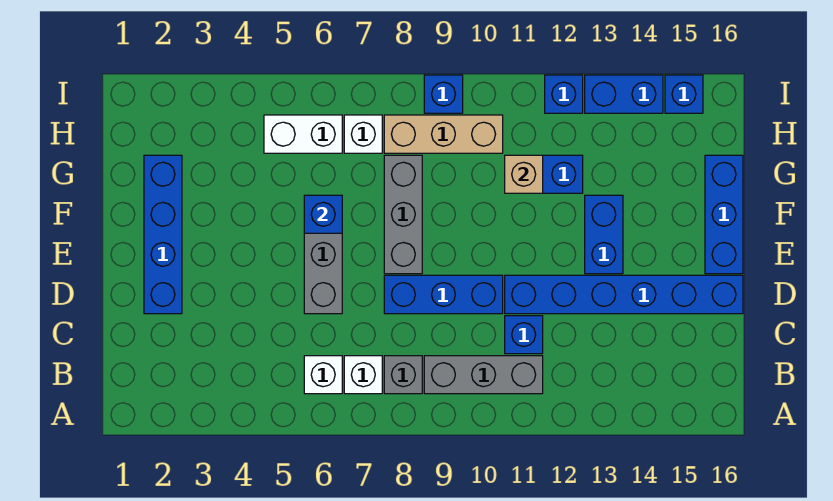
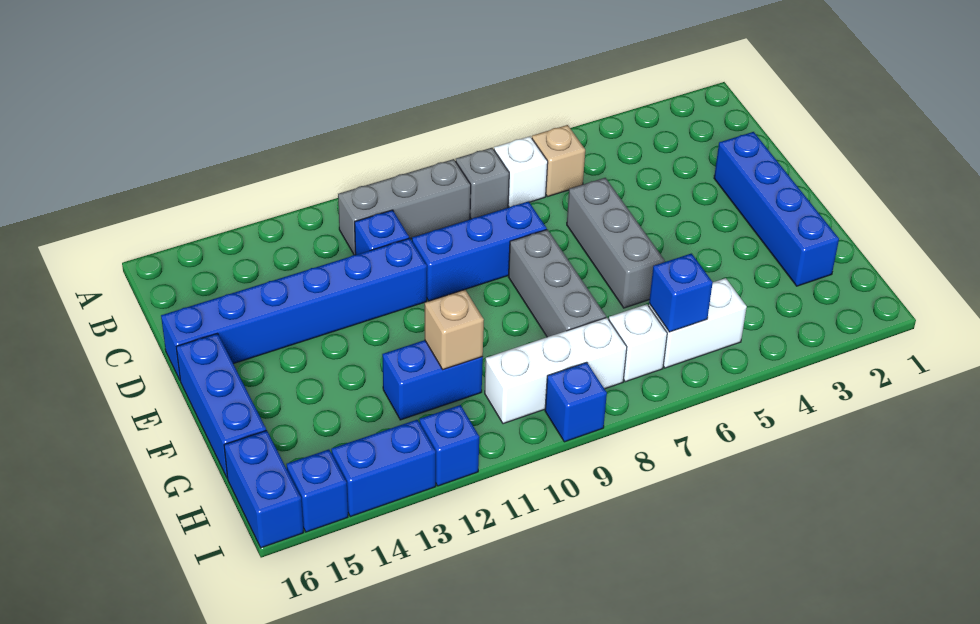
white brick B6 level 1 -> tan brick B6 level 1
blue brick E13:F13 level 1 -> blue brick H16:I16 level 1
blue brick F6 level 2 -> blue brick H6 level 2
tan brick H8:H10 level 1 -> white brick H8:H10 level 1

